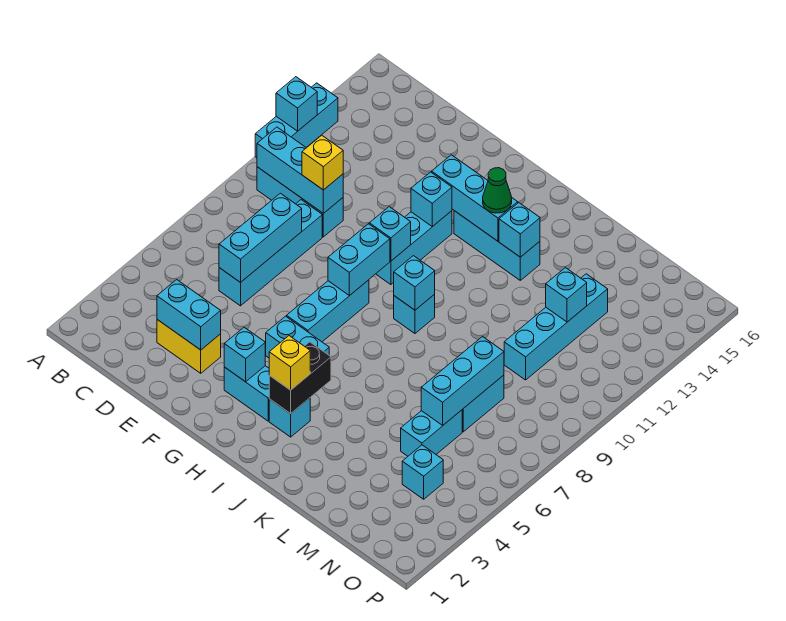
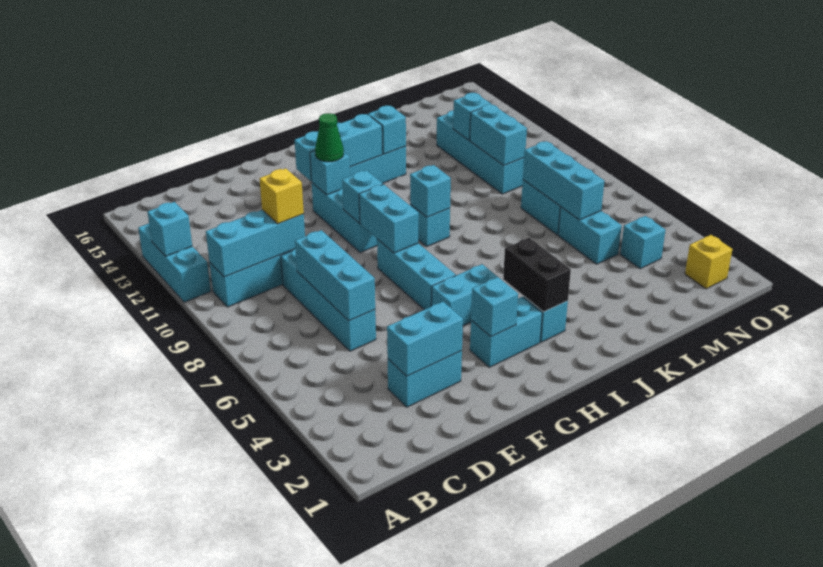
yellow brick D3:E3 level 1 -> cyan brick D3:E3 level 1
yellow brick I3 level 3 -> yellow brick O2 level 1
green cone I13 level 3 -> green cone G12 level 3
none -> cyan brick M10:M11 level 2

